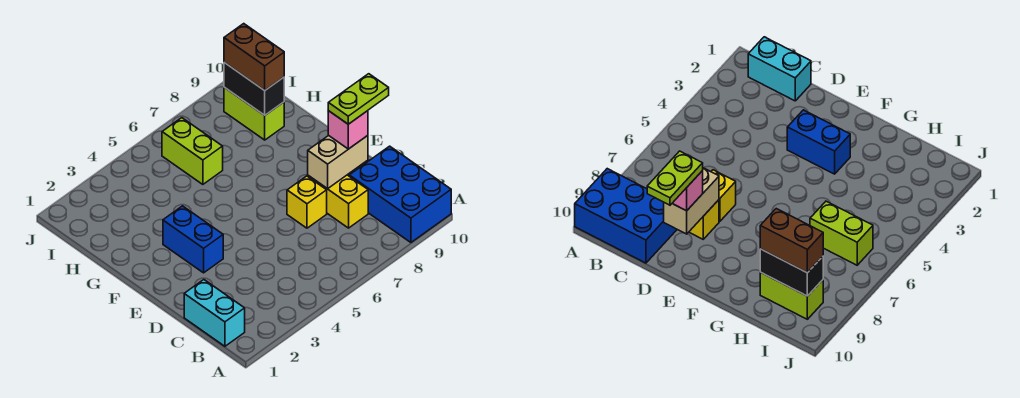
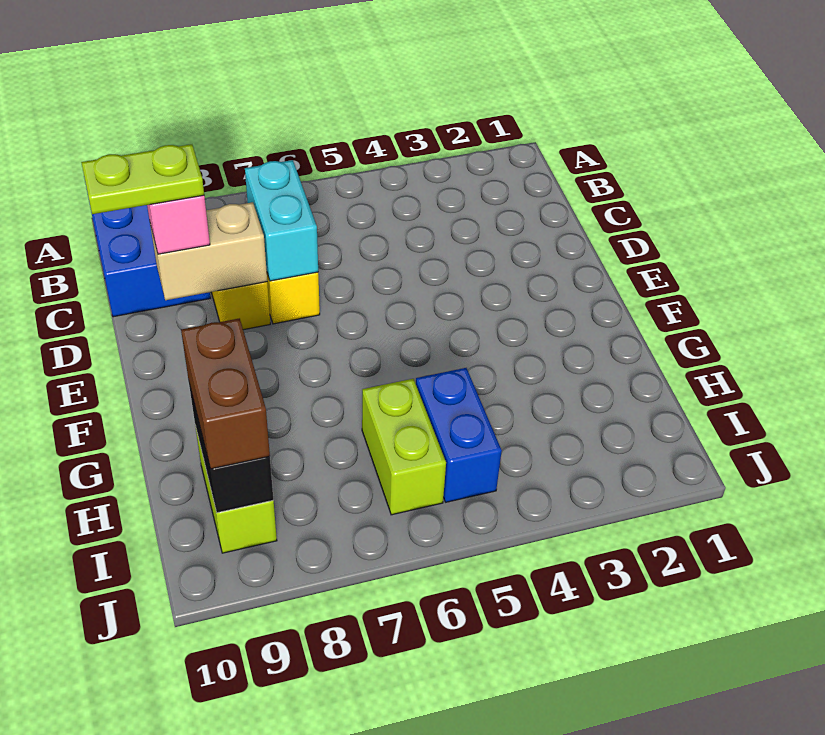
cyan brick B1:C1 level 1 -> cyan brick C7:D7 level 2
blue brick E3:F3 level 1 -> blue brick H5:I5 level 1

